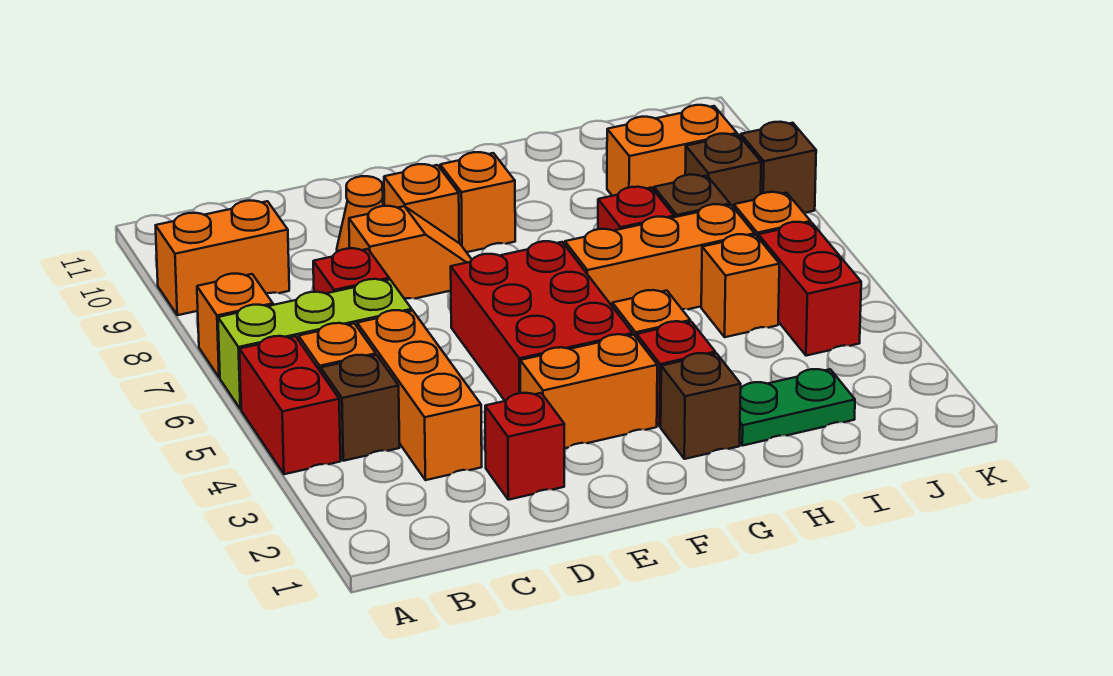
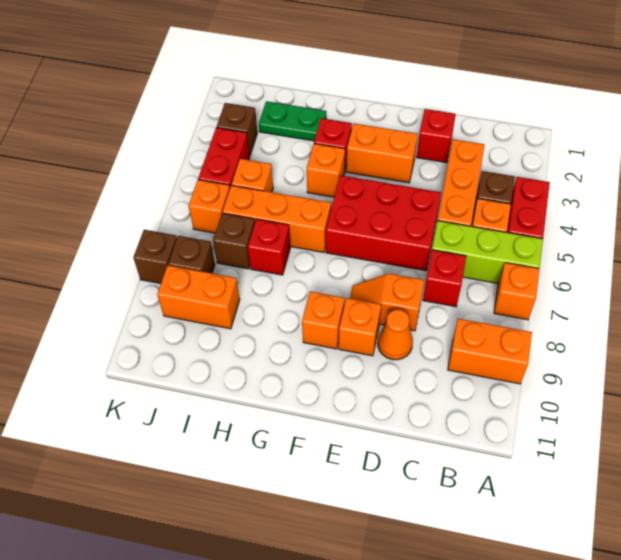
red brick E4:F6 level 1 -> red brick D5:F6 level 1
brown brick G2 level 1 -> brown brick J3 level 1

